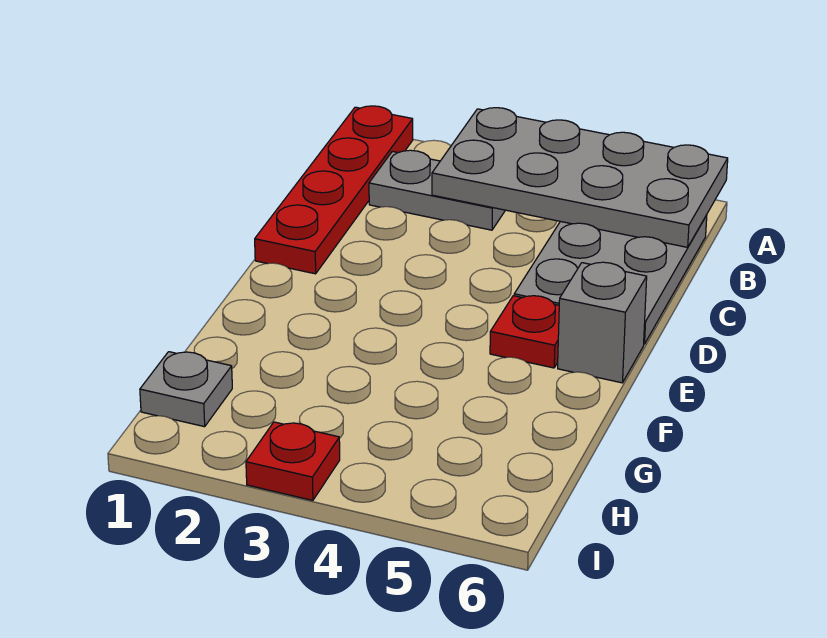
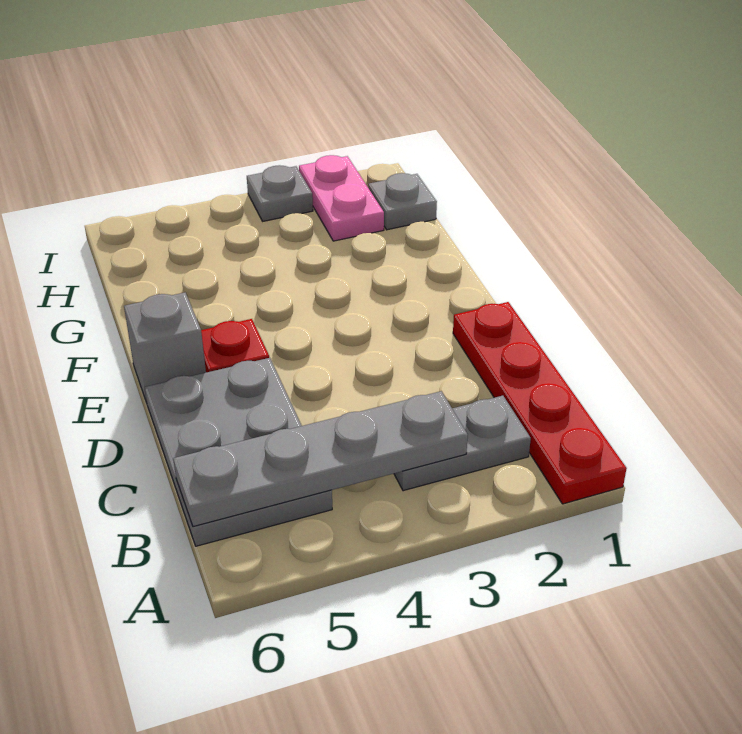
grey plate A3:B6 level 2 -> grey plate B3:B6 level 2
none -> pink plate H2:I2 level 1
red plate I3 level 1 -> grey plate I3 level 1

